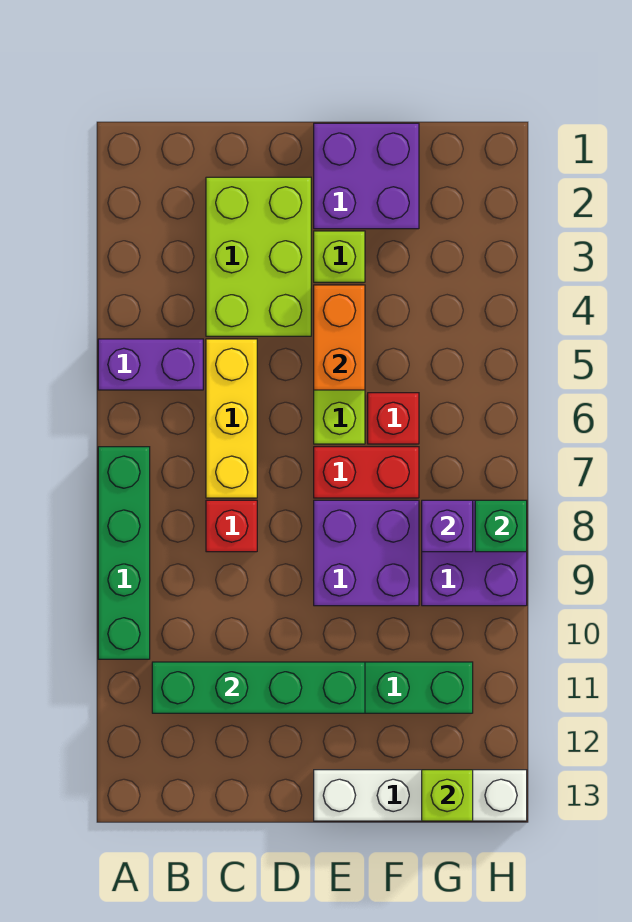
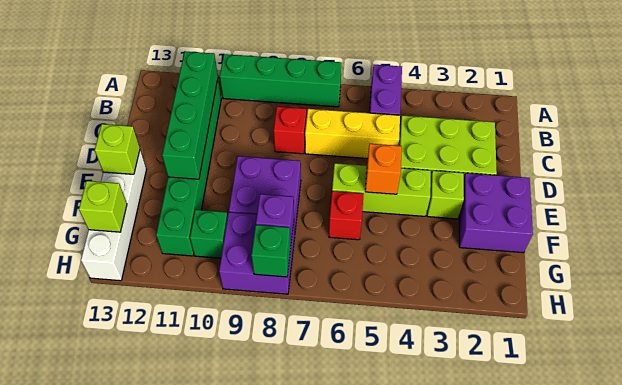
orange brick E4:E5 level 2 -> orange brick E5 level 2
red brick E7:F7 level 1 -> none
none -> lime brick E13 level 2
none -> green brick G10 level 1

